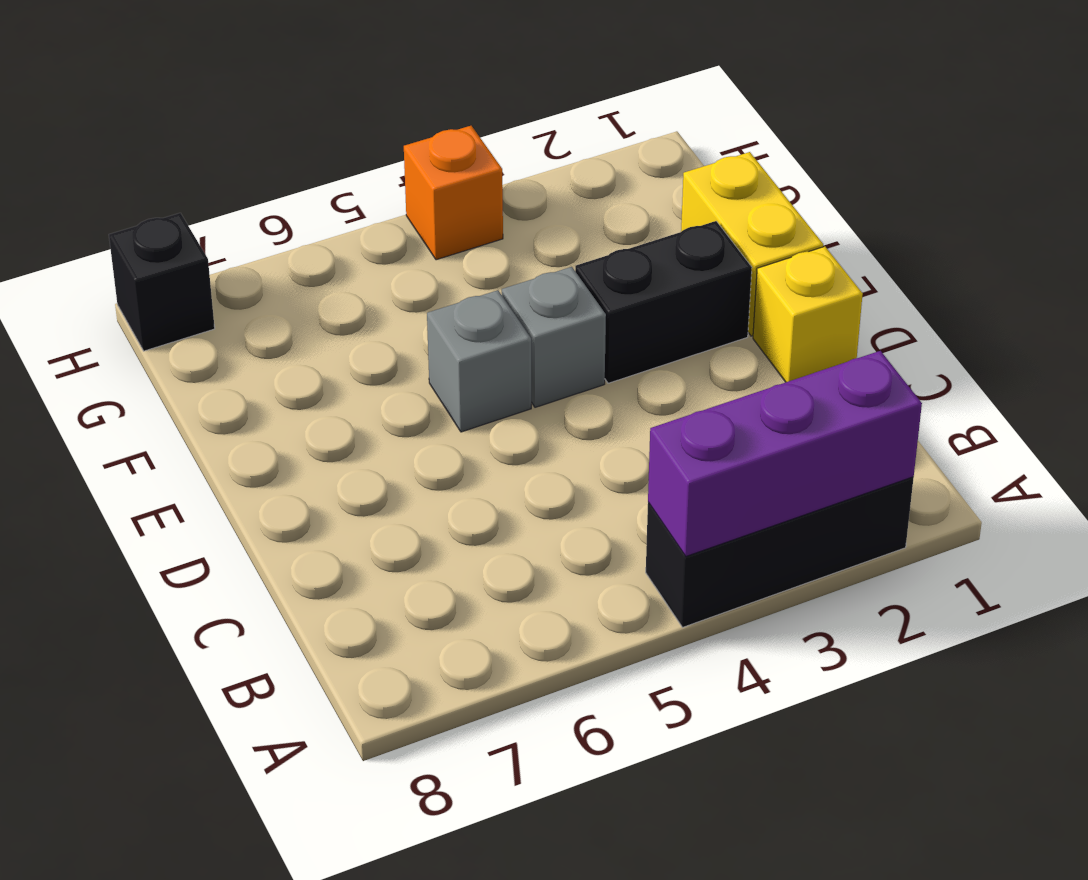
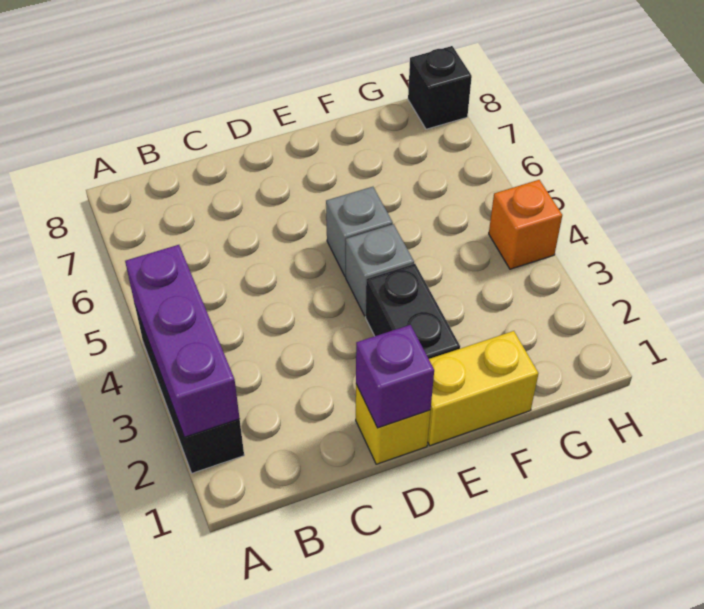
none -> purple brick D1 level 2

